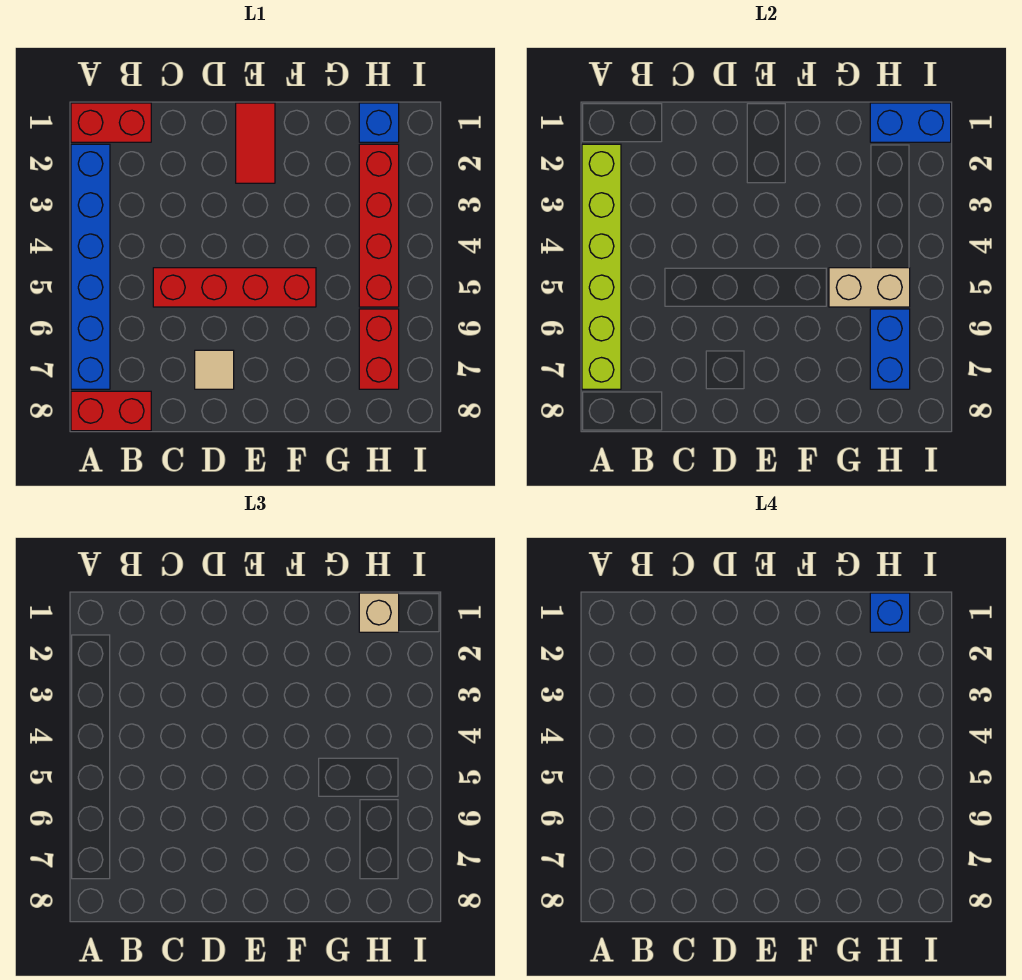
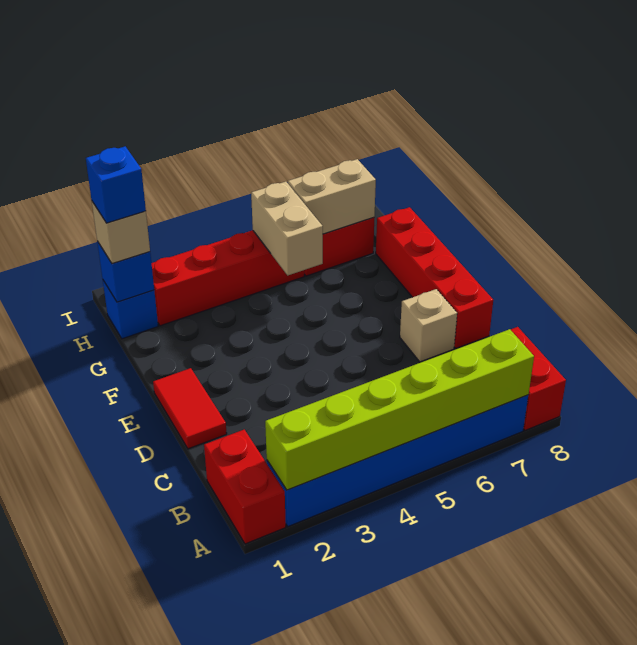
red brick C5:F5 level 1 -> red brick D8:G8 level 1
tan tile D7 level 1 -> tan brick D7 level 1
red tile E1:E2 level 1 -> red tile D1:E1 level 1
blue brick H1:I1 level 2 -> blue brick H1 level 2
blue brick H6:H7 level 2 -> tan brick H6:H7 level 2

